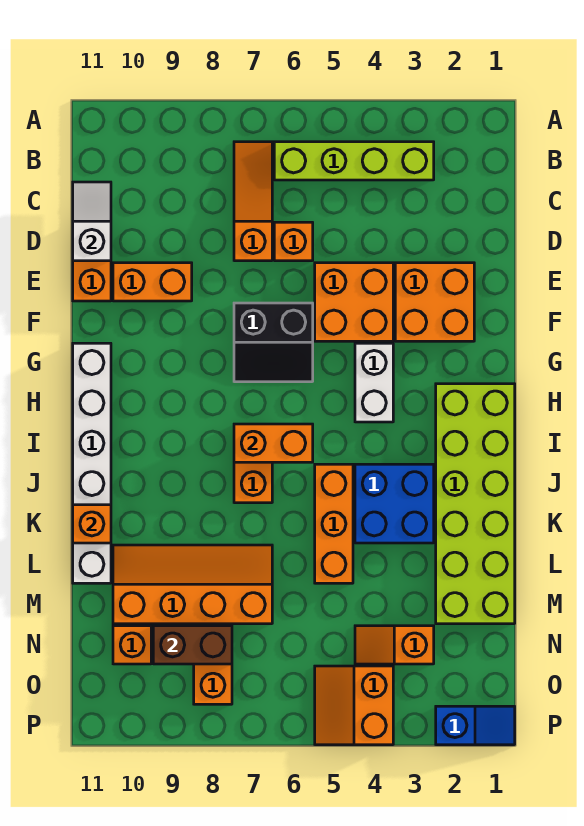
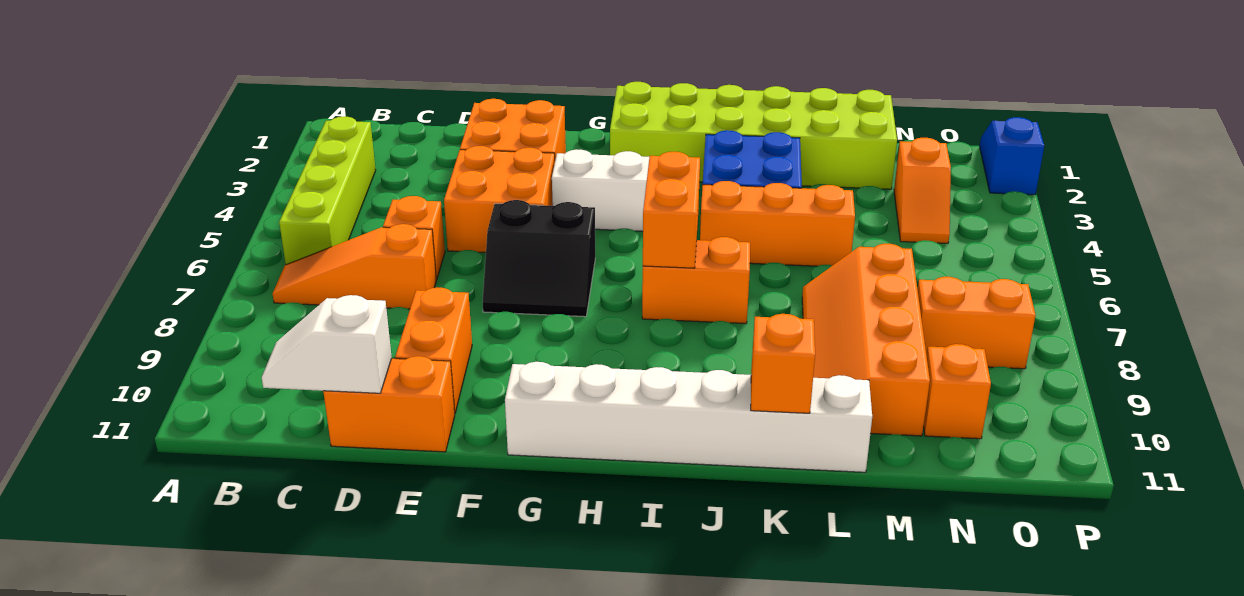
black slope F6:G7 level 1 top F -> black slope F6:G7 level 1 top 6
brown brick N8:N9 level 2 -> none
orange slope O4:P5 level 1 top 4 -> none

